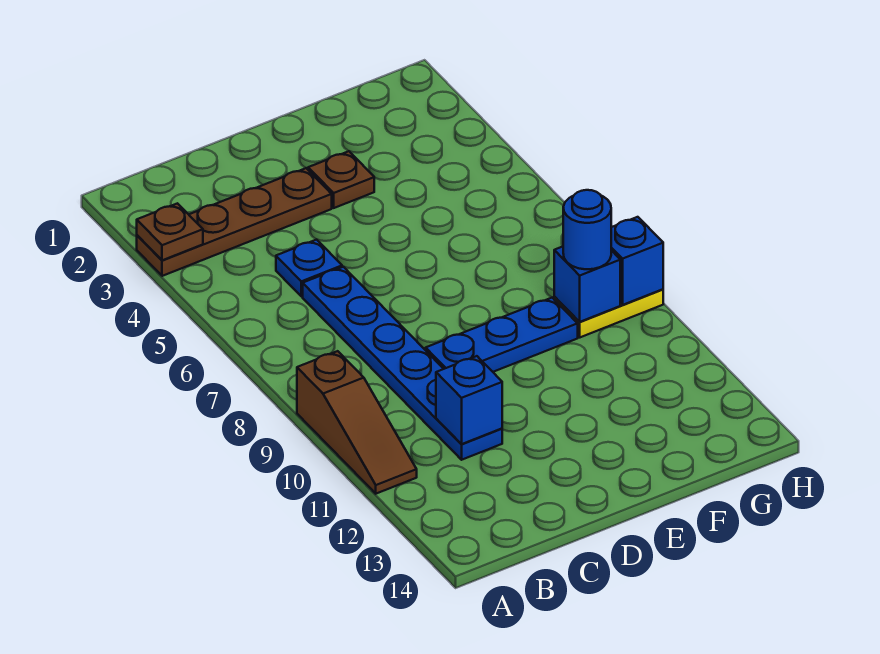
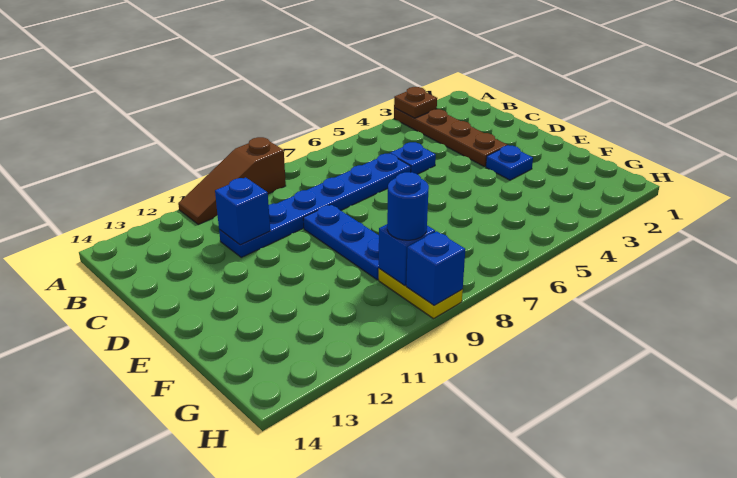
brown plate E3 level 1 -> blue plate E3 level 1

